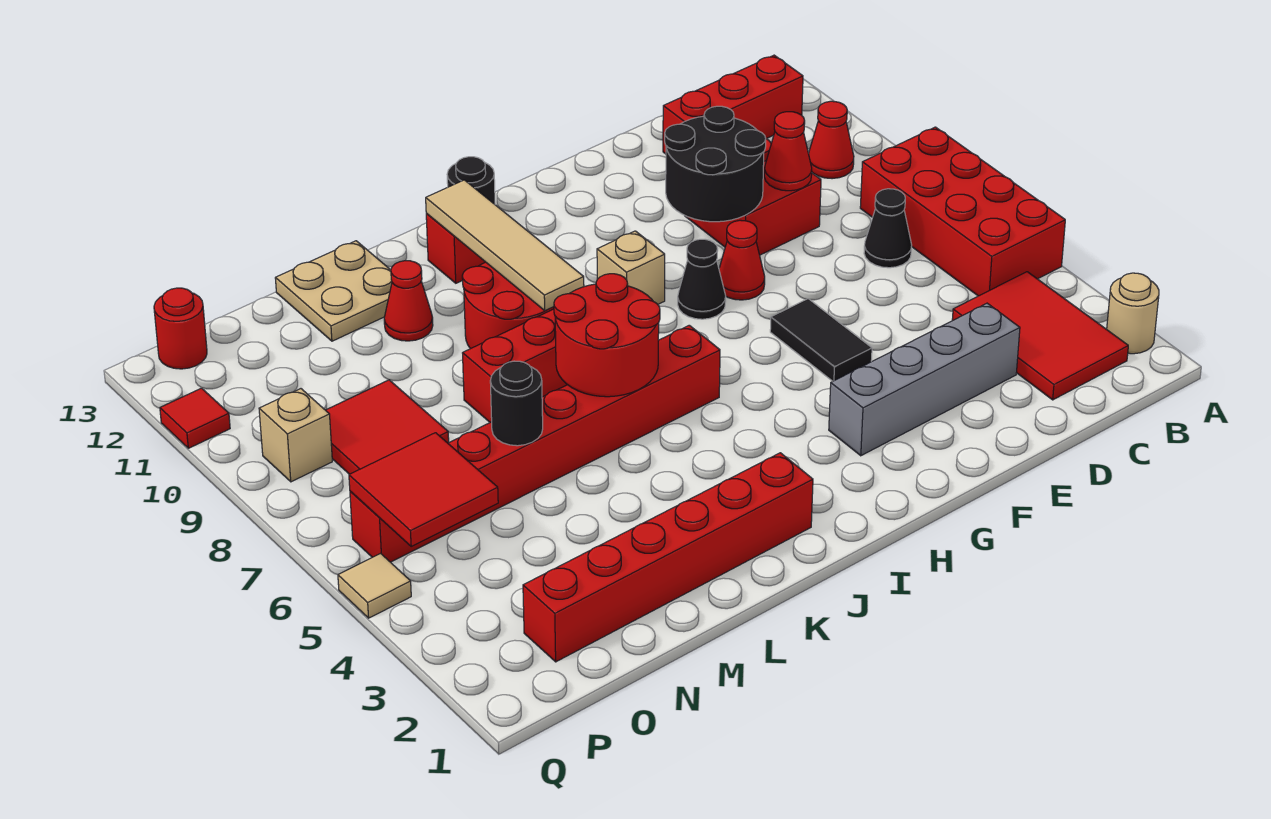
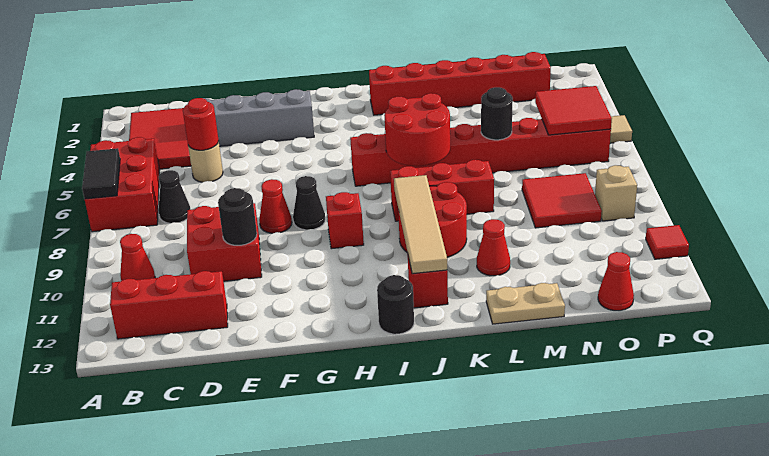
tan round brick A2 level 1 -> tan round brick D5 level 1
red brick A5:B8 level 1 -> red brick A5:B7 level 1
red cone D9 level 2 -> red cone O13 level 1
black round brick E9:F10 level 2 -> black round brick E10 level 2
black tile F5:F6 level 1 -> black tile A6:A7 level 2
tan brick H9 level 1 -> red brick H9 level 1
tan plate L12:M13 level 1 -> tan plate L13:M13 level 1
red round brick P13 level 1 -> red round brick D5 level 2

